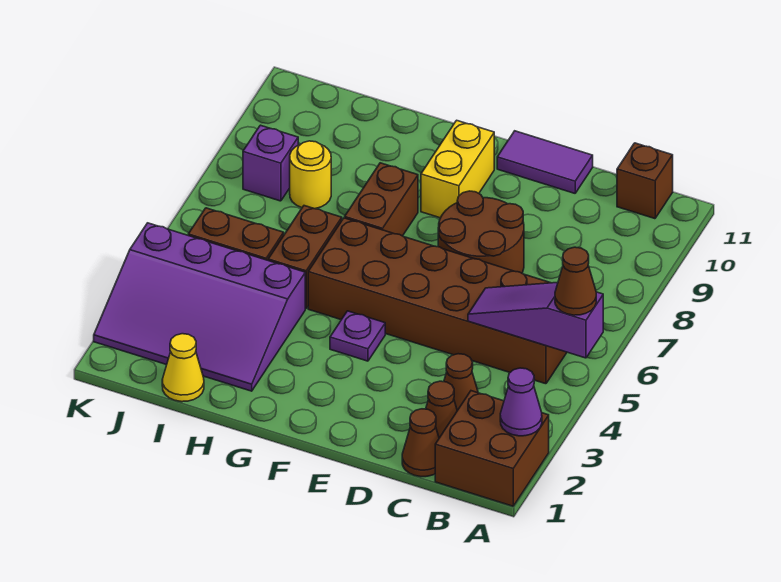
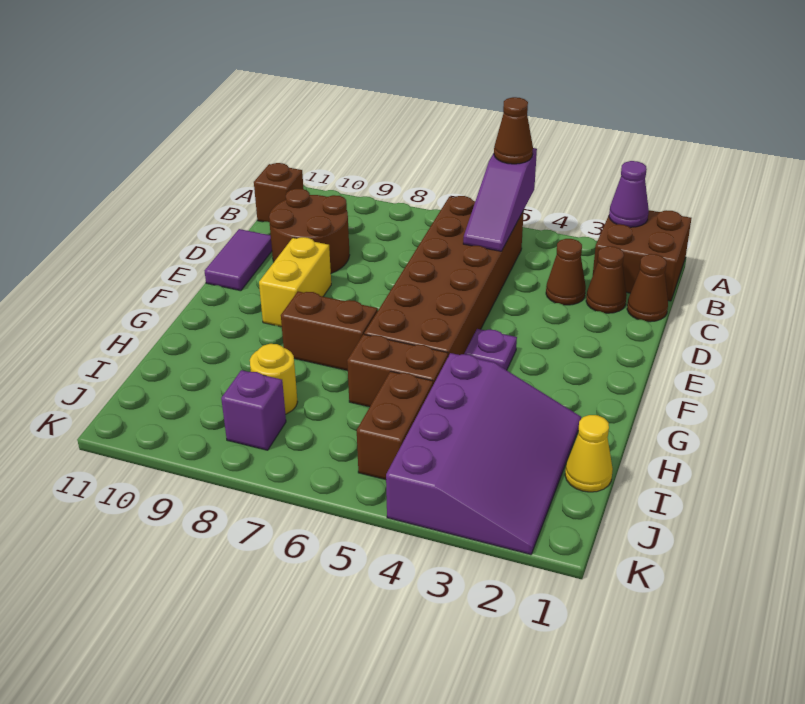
brown round brick D7:E8 level 1 -> brown round brick C9:D10 level 1
yellow brick F9:F10 level 1 -> yellow brick E9:F9 level 1

